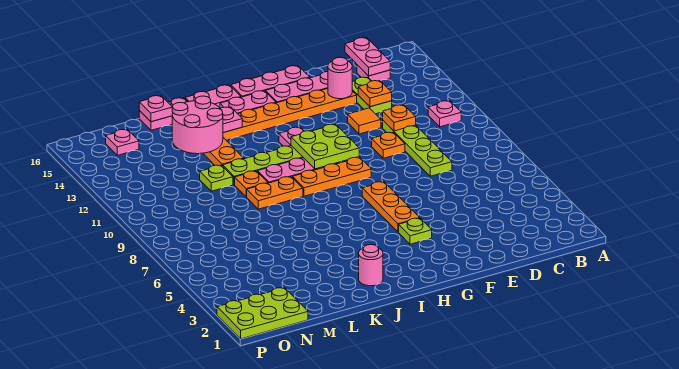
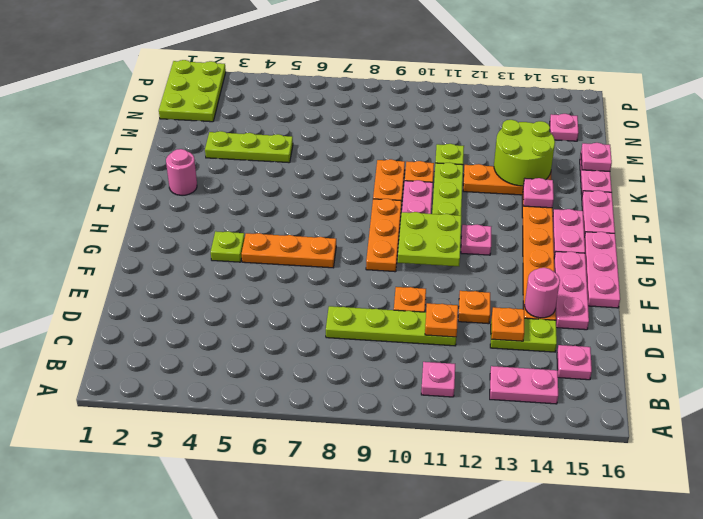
pink plate C15:C16 level 2 -> pink plate B13:B14 level 1
orange tile E12 level 1 -> orange plate E12 level 1
pink round brick K13:L14 level 2 -> lime round brick K13:L14 level 2
none -> lime plate L3:L5 level 1

